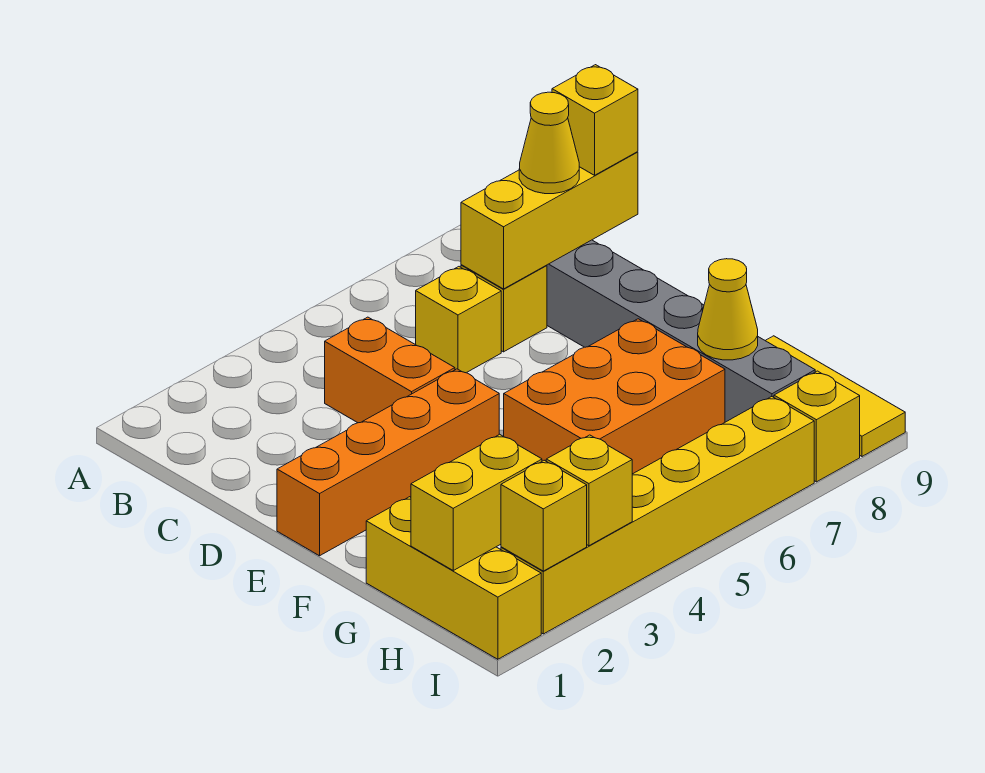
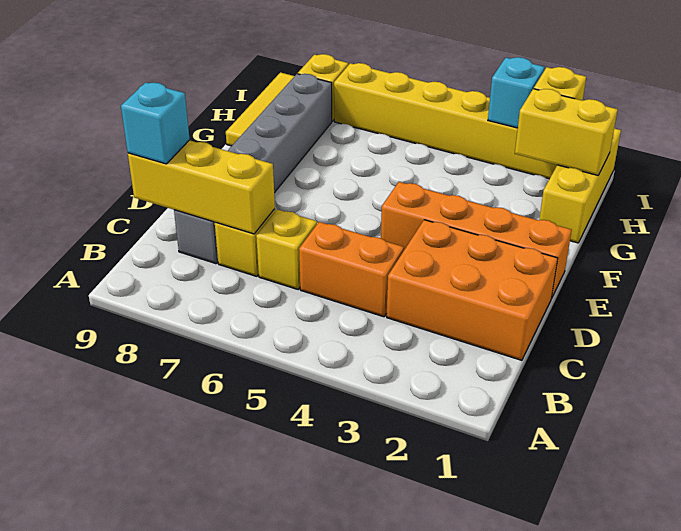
orange brick C4:D4 level 1 -> orange brick C4:C5 level 1
yellow cone C8 level 3 -> none
yellow brick C9 level 3 -> cyan brick C9 level 3
orange brick F5:G7 level 1 -> orange brick C1:D3 level 1
yellow cone G8 level 2 -> none
yellow brick I3 level 2 -> cyan brick I3 level 2

